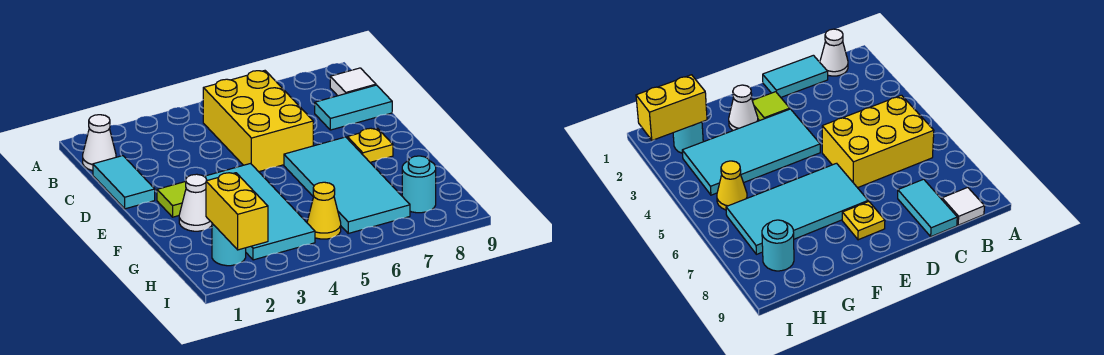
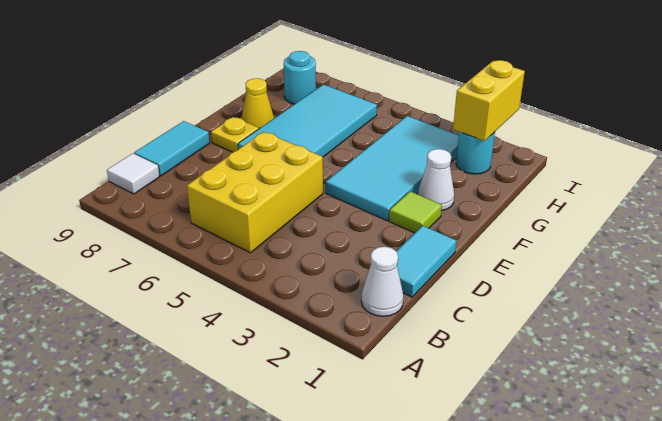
cyan tile C8:C9 level 1 -> cyan tile C9:D9 level 1
yellow cone H5 level 1 -> yellow cone F8 level 1

